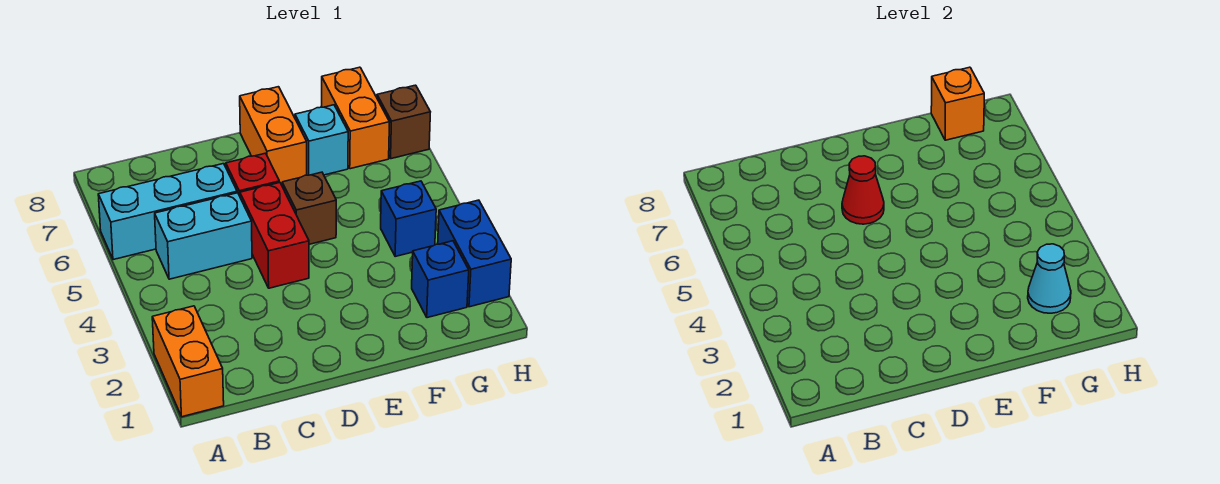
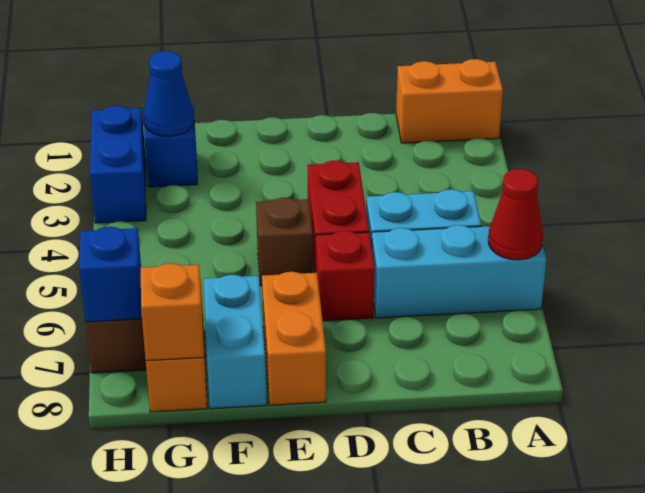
orange brick A1:A2 level 1 -> orange brick A1:B1 level 1
red cone D6 level 2 -> red cone A6 level 2
cyan brick F7 level 1 -> cyan brick F7:F8 level 1
cyan cone G2 level 2 -> blue cone G2 level 2
blue brick G4 level 1 -> blue brick H7 level 2

